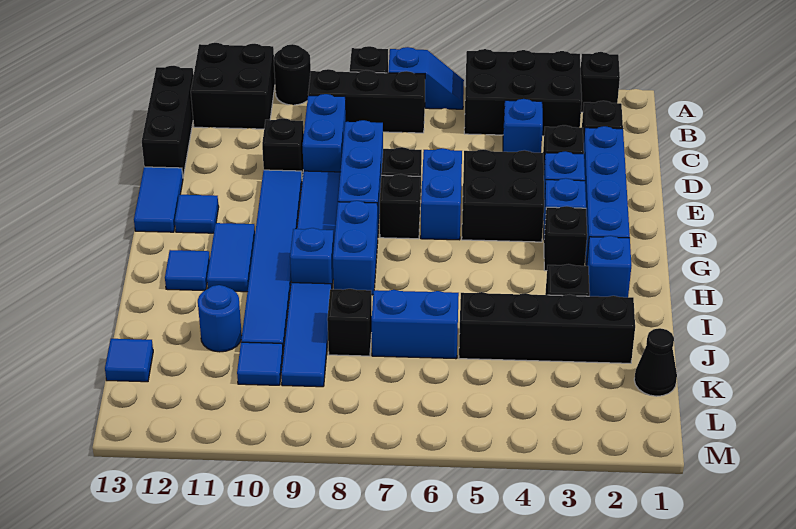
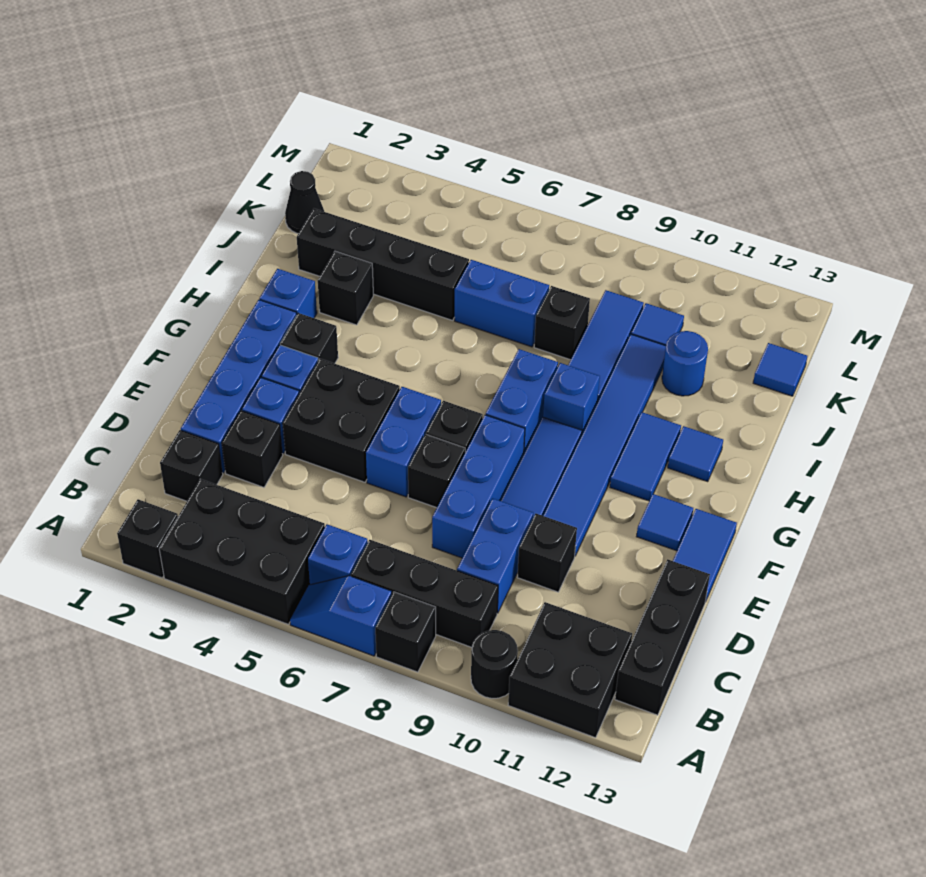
blue brick C4 level 1 -> blue brick B6 level 1

